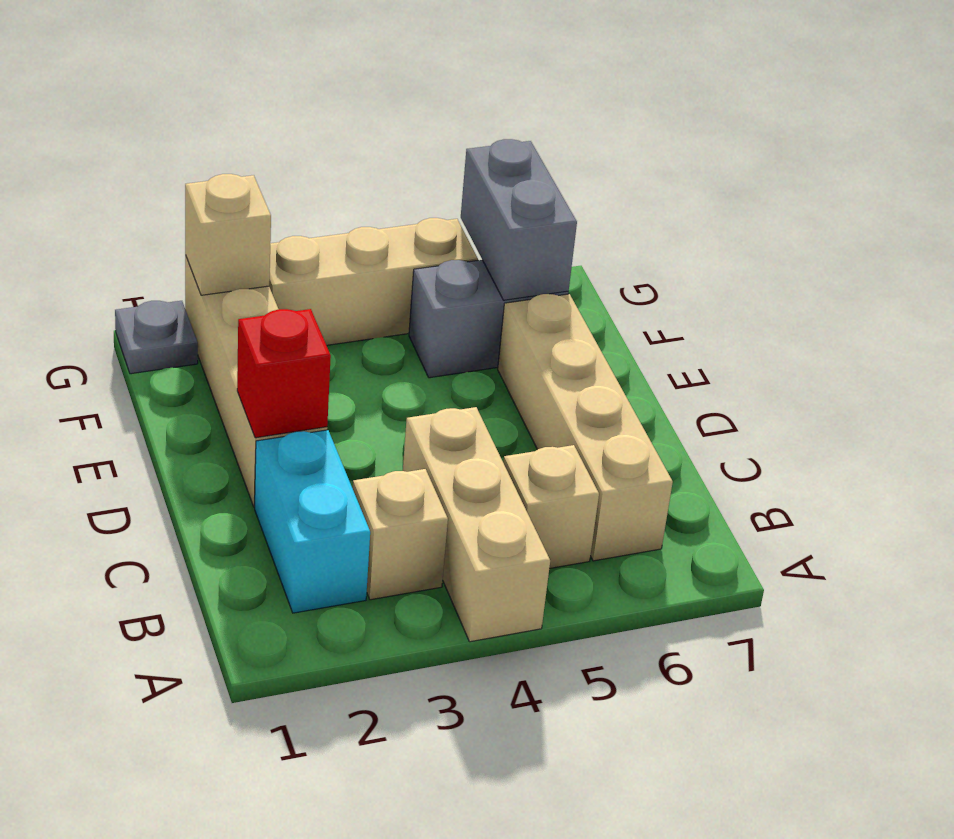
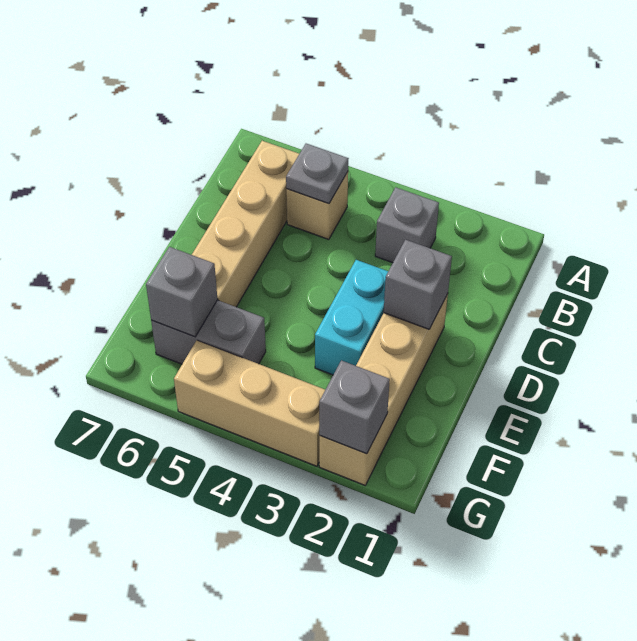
tan brick A4:C4 level 1 -> none
cyan brick B2:C2 level 1 -> cyan brick D3:E3 level 1
tan brick B3 level 1 -> grey brick B3 level 1
red brick D2 level 2 -> grey brick D2 level 2
grey brick F6:G6 level 2 -> grey brick F6 level 2
grey plate G1 level 1 -> grey plate B5 level 2
tan brick G2 level 2 -> grey brick G2 level 2

